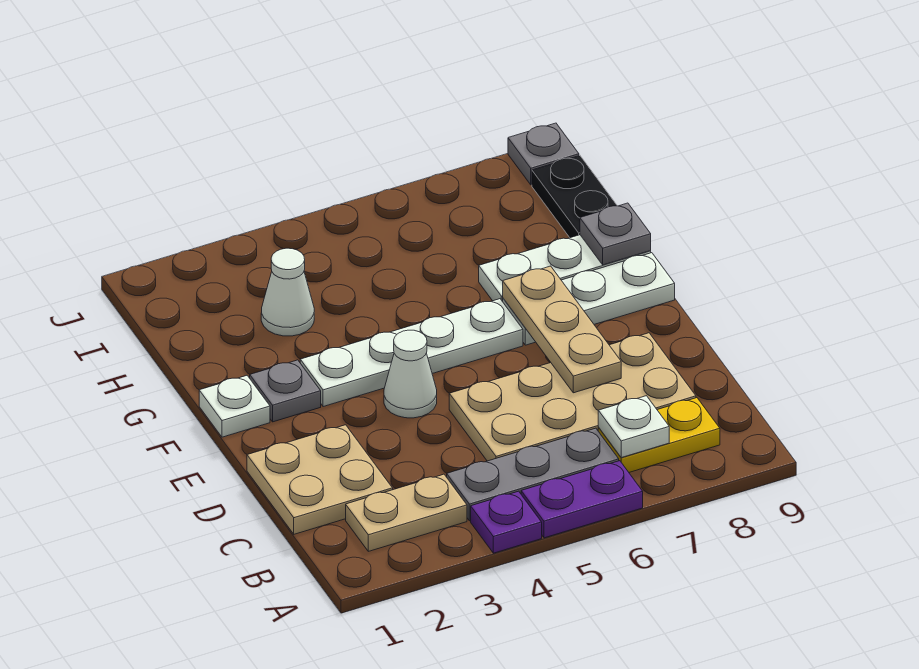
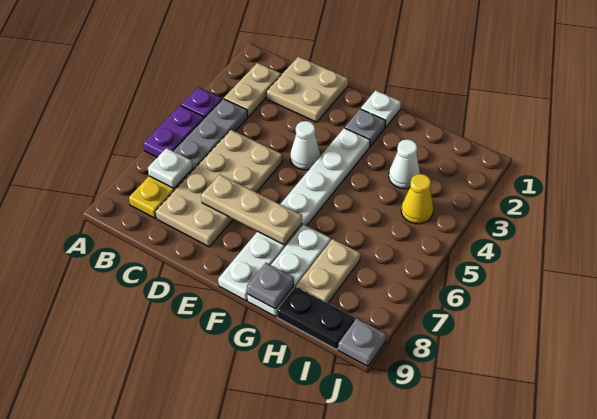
none -> tan plate H7:H8 level 1
none -> yellow cone I4 level 1

